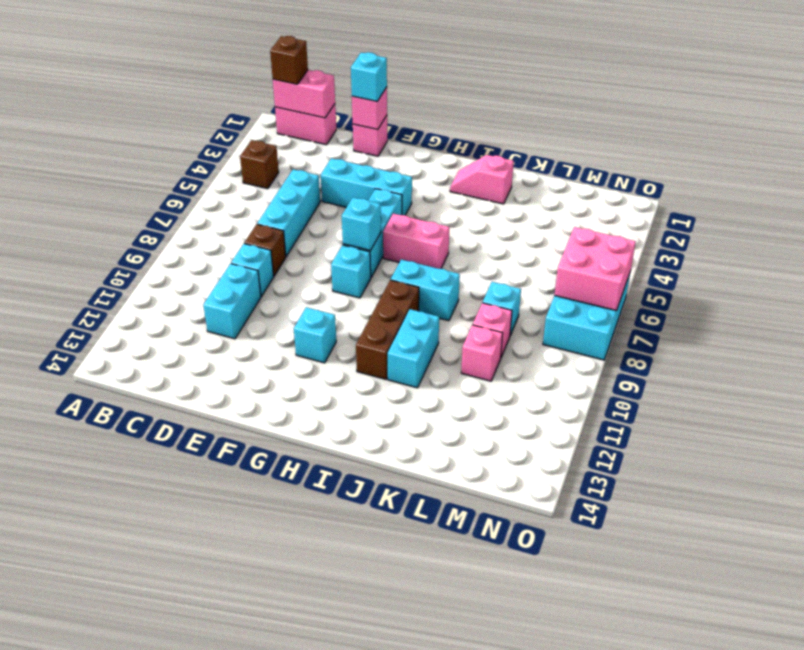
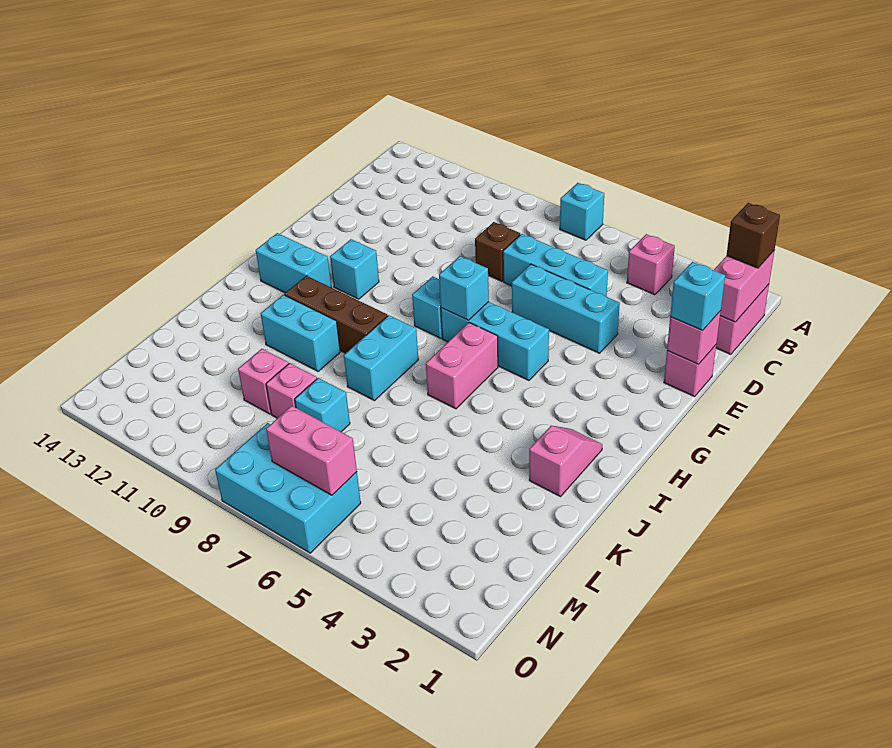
brown brick B4 level 1 -> pink brick B4 level 1
cyan brick D9 level 1 -> cyan brick A7 level 1
cyan brick D10:D11 level 1 -> cyan brick H12:H13 level 1
cyan brick E4:G4 level 1 -> cyan brick E4:E6 level 1
pink brick N6:O7 level 2 -> pink brick N6:N7 level 2

